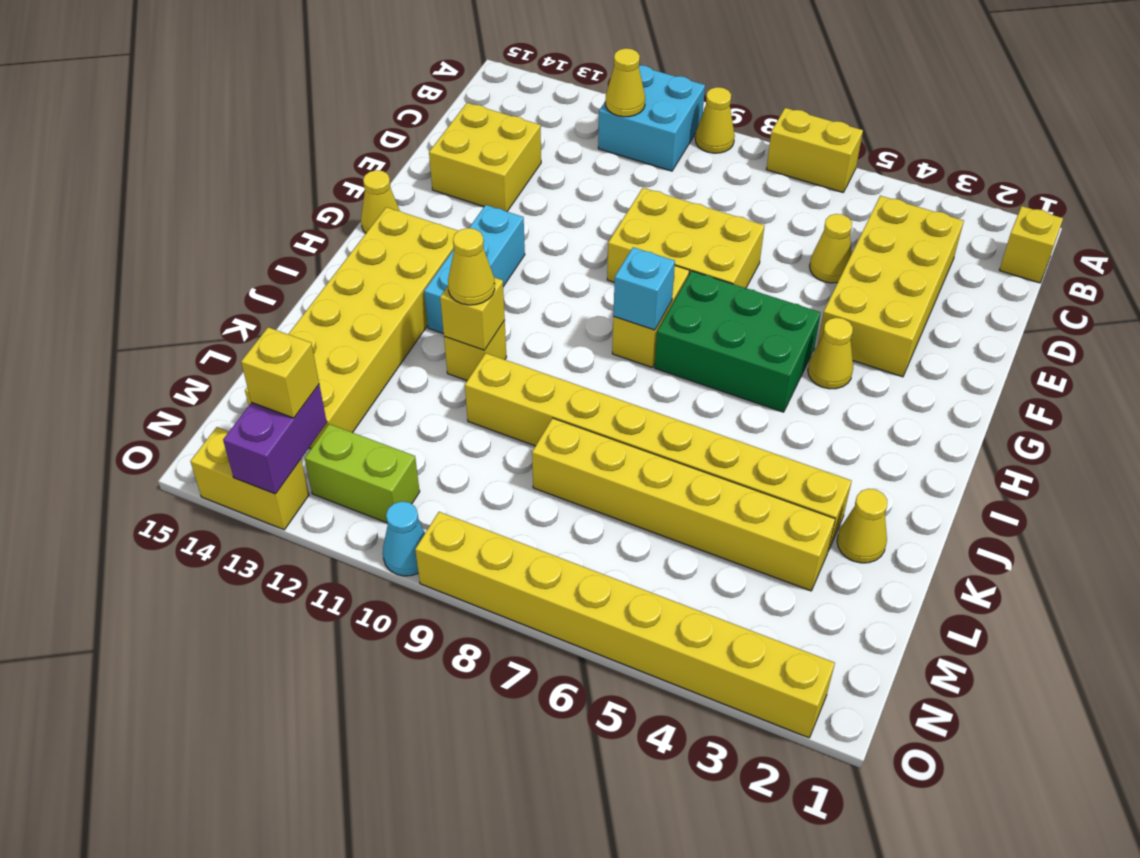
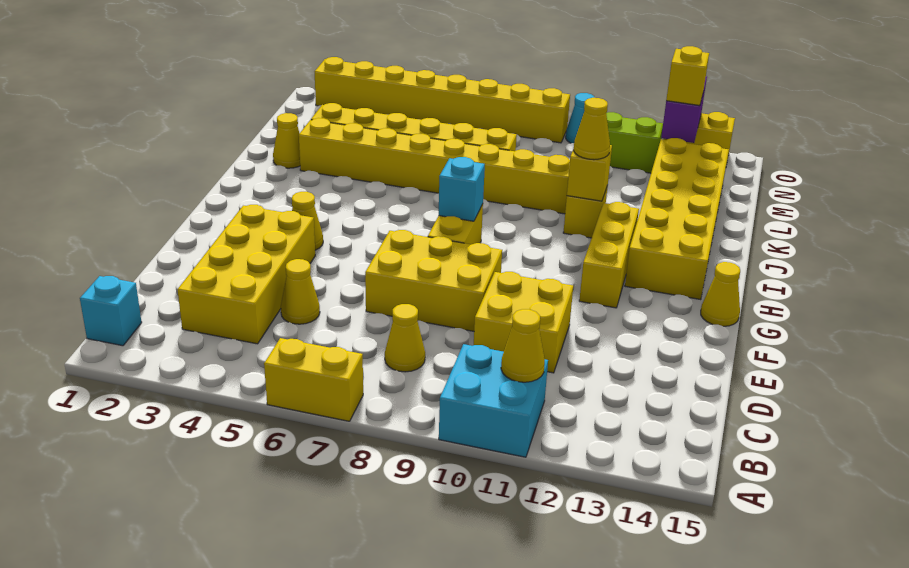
yellow cone A9 level 1 -> yellow cone C8 level 1
yellow brick B1 level 1 -> cyan brick B1 level 1
yellow brick D13:E14 level 1 -> yellow brick D10:E11 level 1
green brick G5:H7 level 1 -> none
cyan brick G12:I12 level 1 -> yellow brick G12:I12 level 1

